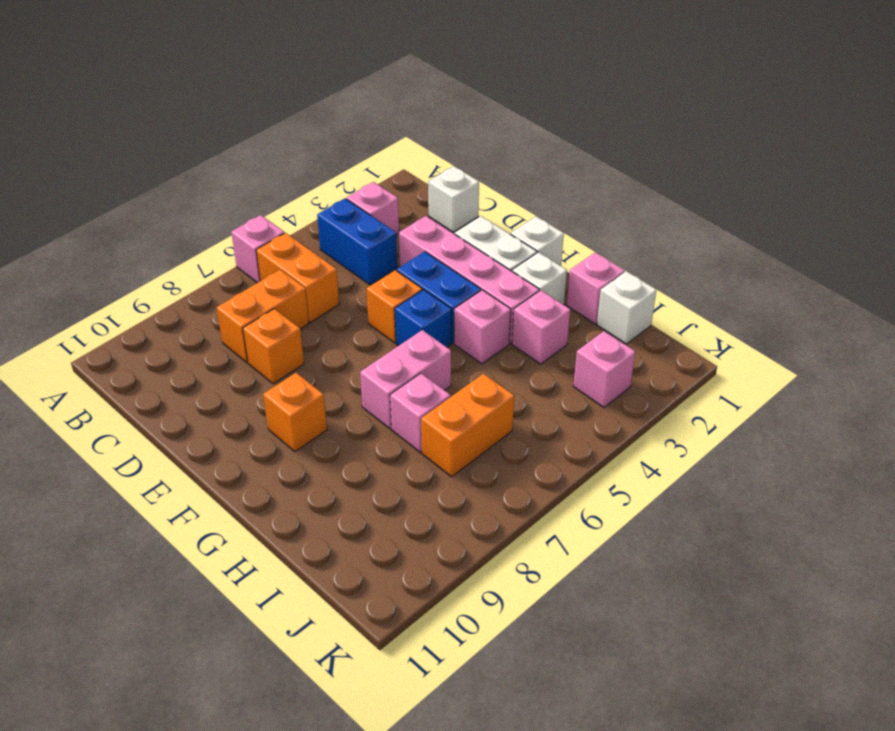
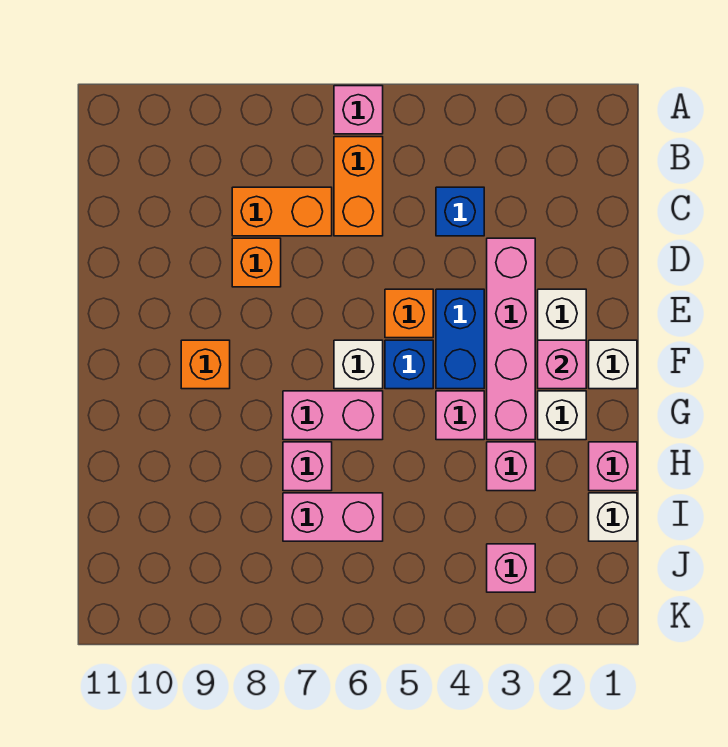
pink brick B3 level 1 -> pink brick F2 level 2
blue brick B4:C4 level 1 -> blue brick C4 level 1
white brick C1 level 1 -> white brick F6 level 1
orange brick I6:I7 level 1 -> pink brick I6:I7 level 1

